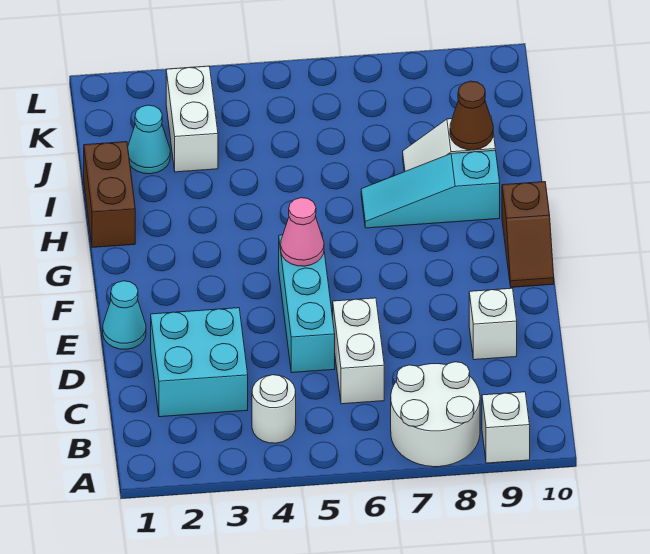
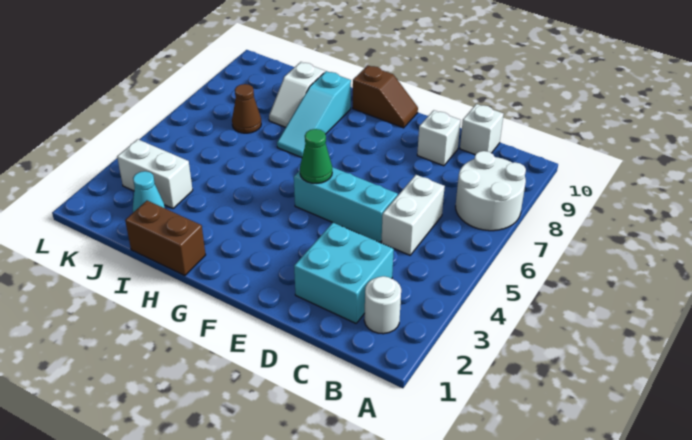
white brick A9 level 1 -> white brick C10 level 1
white round brick B4 level 1 -> white round brick B2 level 1
white brick C6:D6 level 1 -> white brick C5:C6 level 1
cyan cone E1 level 1 -> none
pink cone F5 level 2 -> green cone F5 level 2
brown cone I9 level 2 -> brown cone J7 level 1

